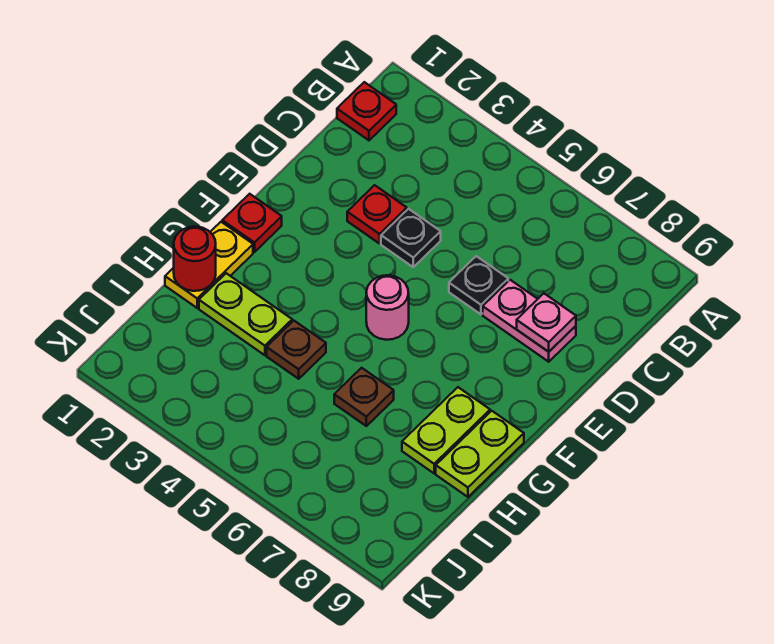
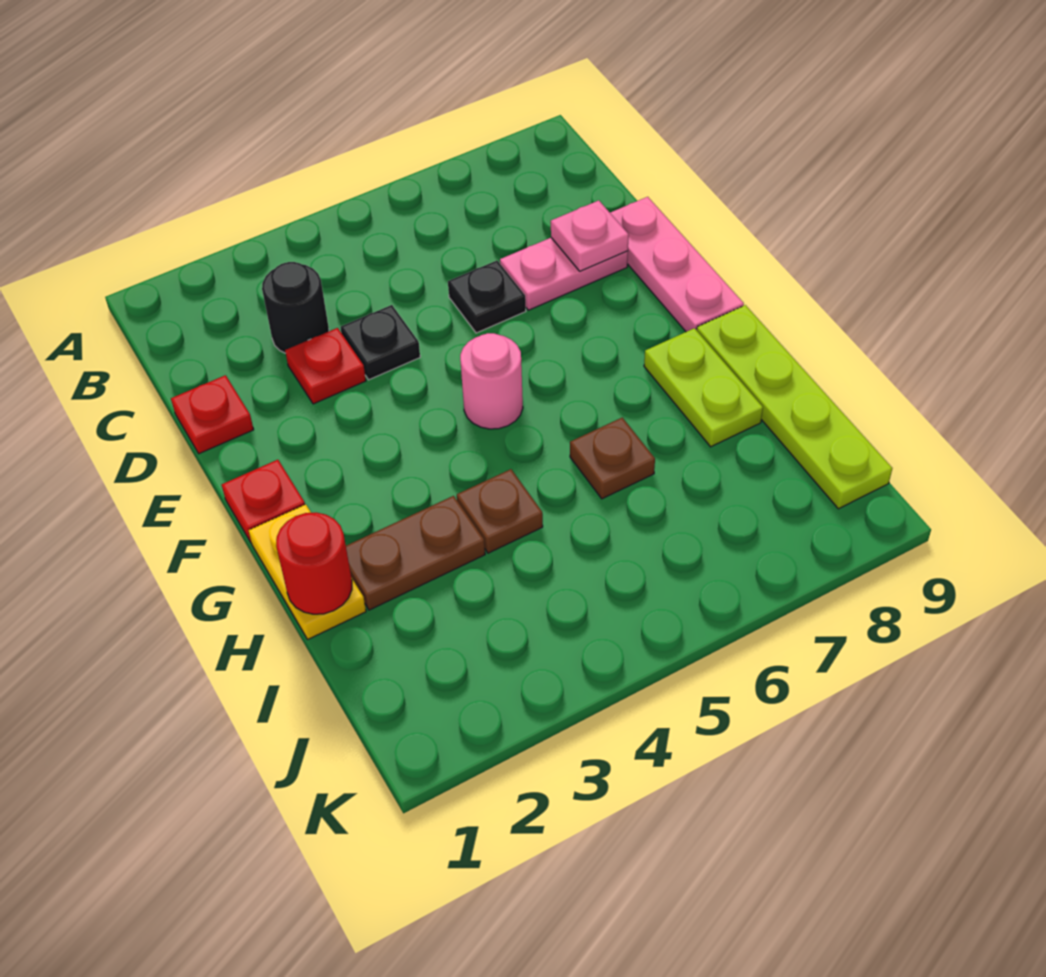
red plate B1 level 1 -> red plate D1 level 1
none -> black round brick C3 level 1
none -> pink plate D9:F9 level 1
lime plate G9:H9 level 1 -> lime plate G9:J9 level 1
lime plate H2:H3 level 1 -> brown plate H2:H3 level 1

